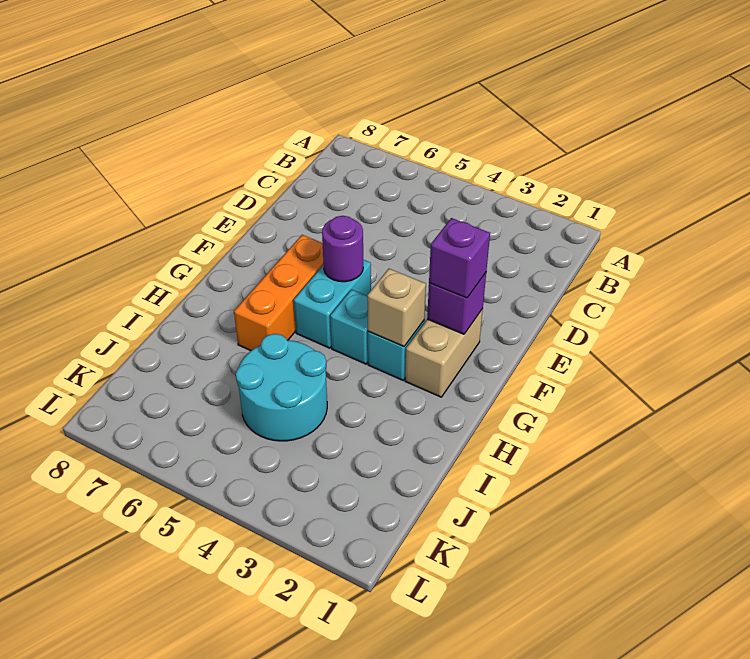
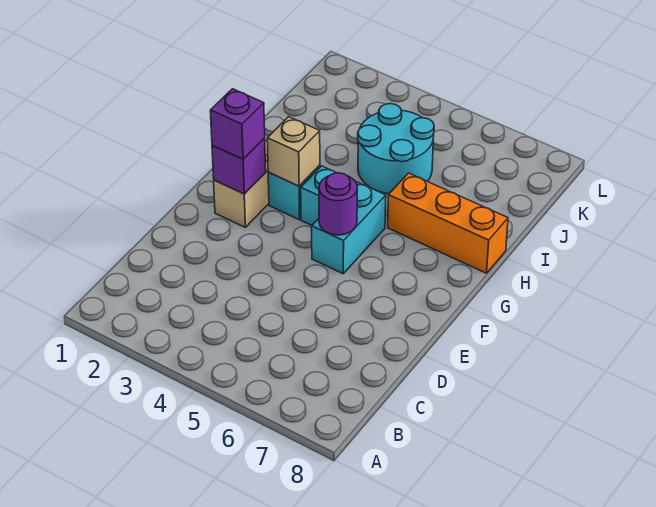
orange brick F6:H6 level 1 -> orange brick H6:H8 level 1

